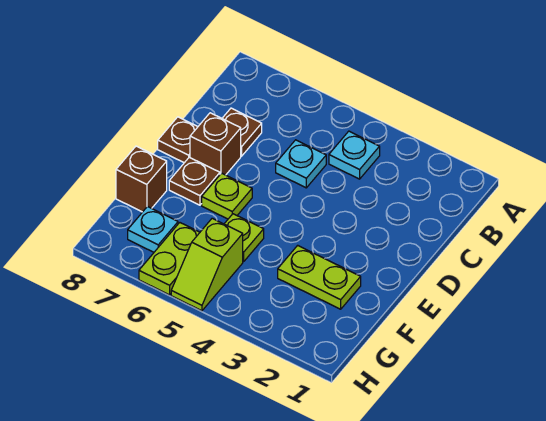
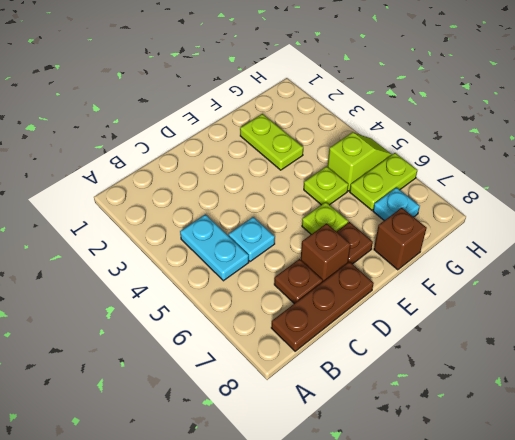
cyan plate B4 level 1 -> cyan plate B4:B5 level 1
brown plate D8 level 1 -> brown plate B8:D8 level 1

